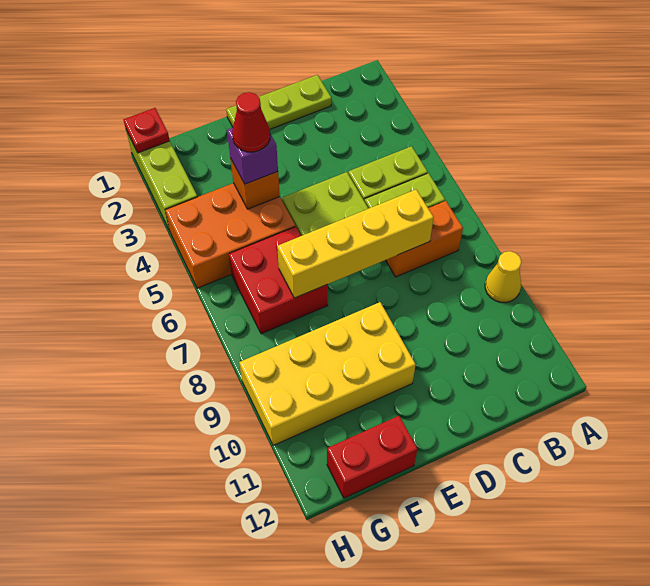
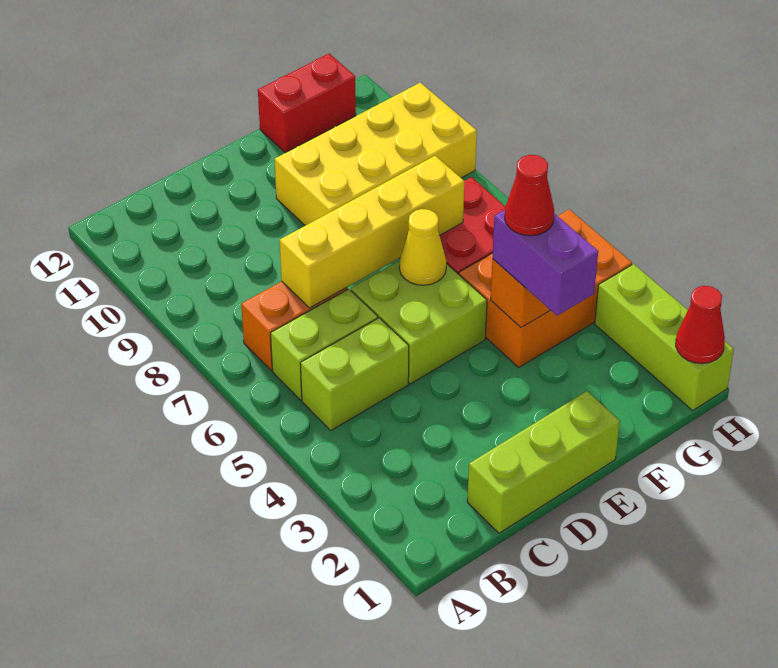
yellow cone A9 level 1 -> yellow cone E6 level 2
lime plate C1:E1 level 1 -> lime brick C1:E1 level 1
purple brick F4 level 3 -> purple brick F3:F4 level 3
red plate H1 level 2 -> red cone H1 level 2

